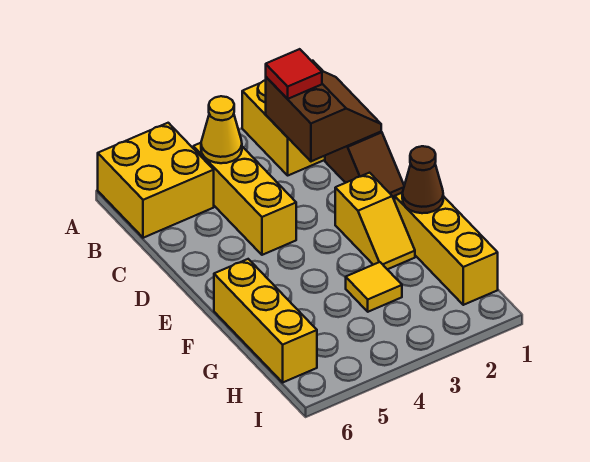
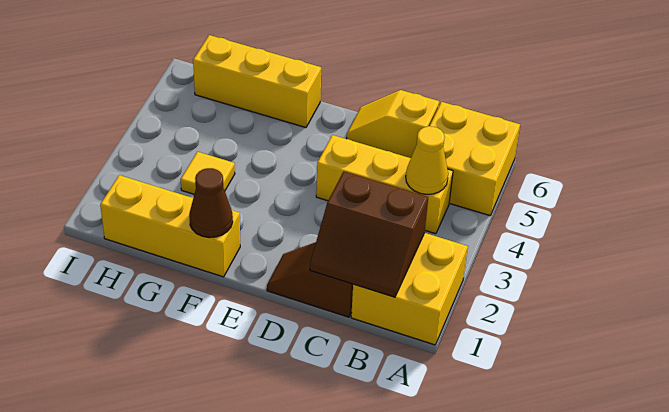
red tile B2 level 3 -> none
yellow slope E2:F2 level 1 top E -> yellow slope C6:D6 level 1 top C

